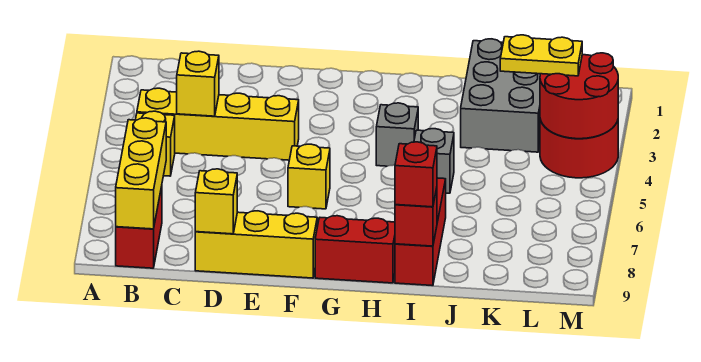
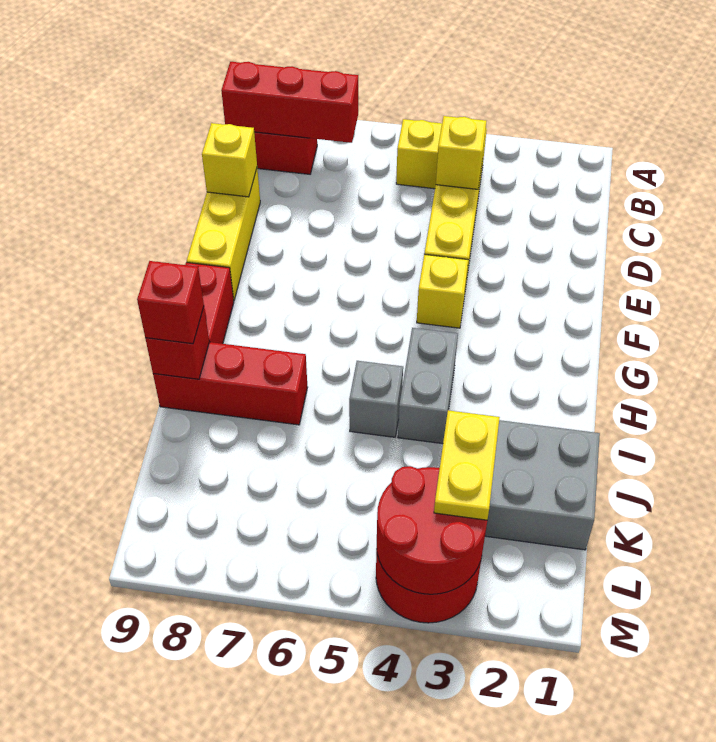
yellow brick B7:B9 level 2 -> red brick B7:B9 level 2
yellow brick F6 level 1 -> yellow brick F4 level 1
grey brick H4 level 1 -> grey brick H4:I4 level 1

